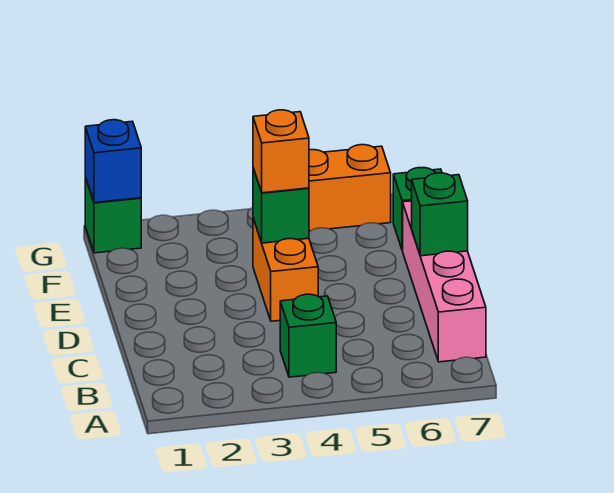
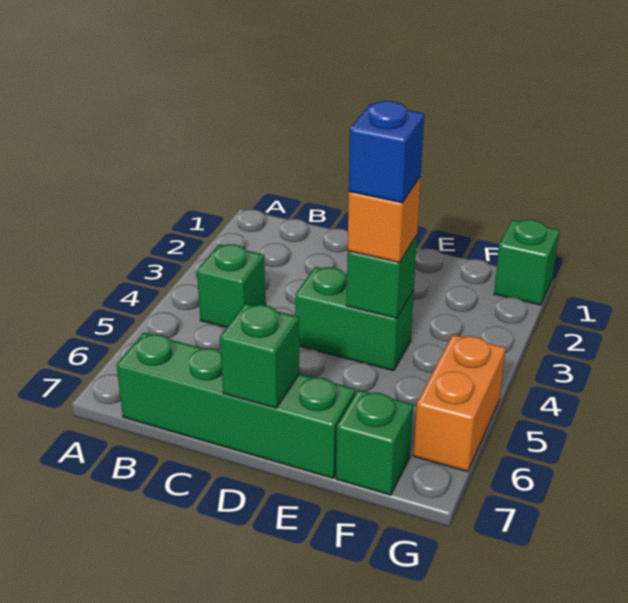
pink brick B7:E7 level 1 -> green brick B7:E7 level 1
orange brick D4:E4 level 1 -> green brick D4:E4 level 1
blue brick G1 level 2 -> blue brick E4 level 4

